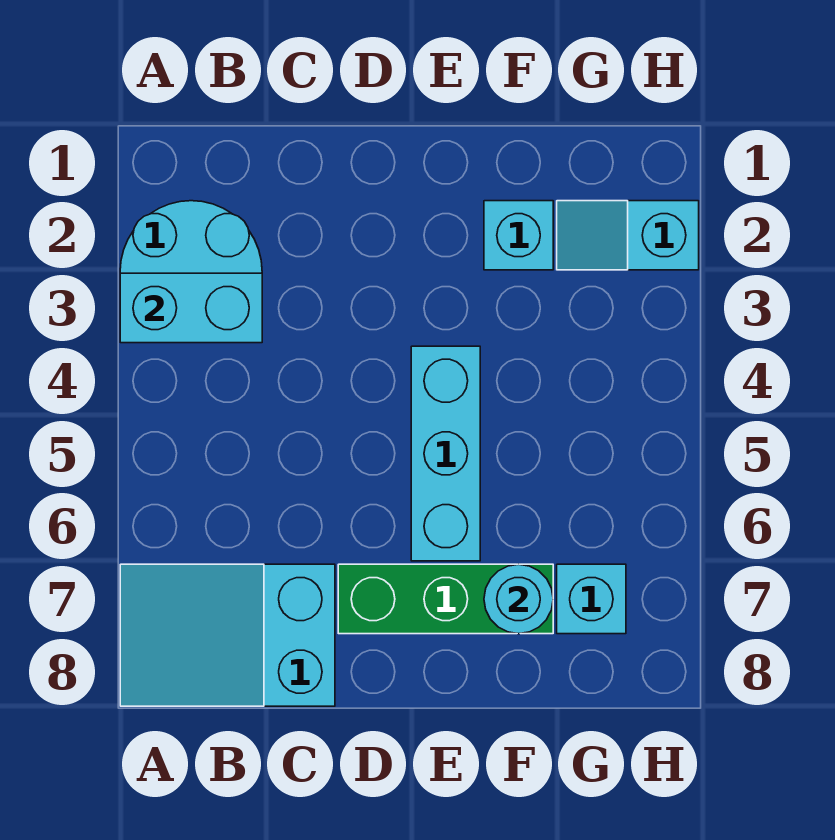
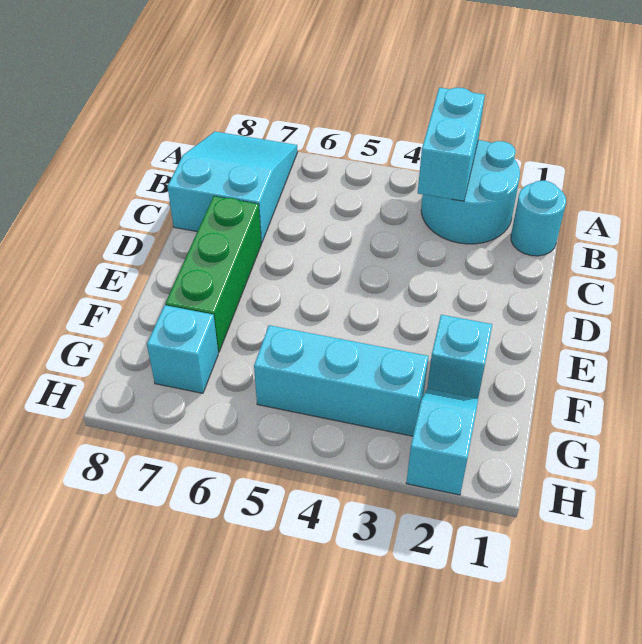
cyan brick E4:E6 level 1 -> cyan brick G3:G5 level 1
cyan round brick F7 level 2 -> cyan round brick B1 level 1

